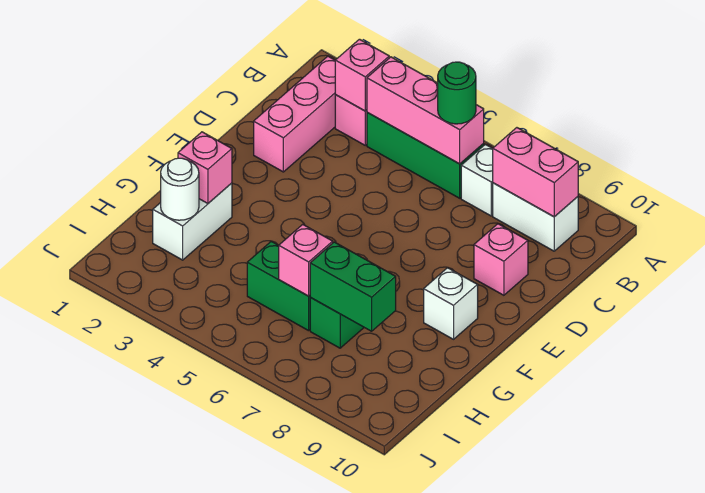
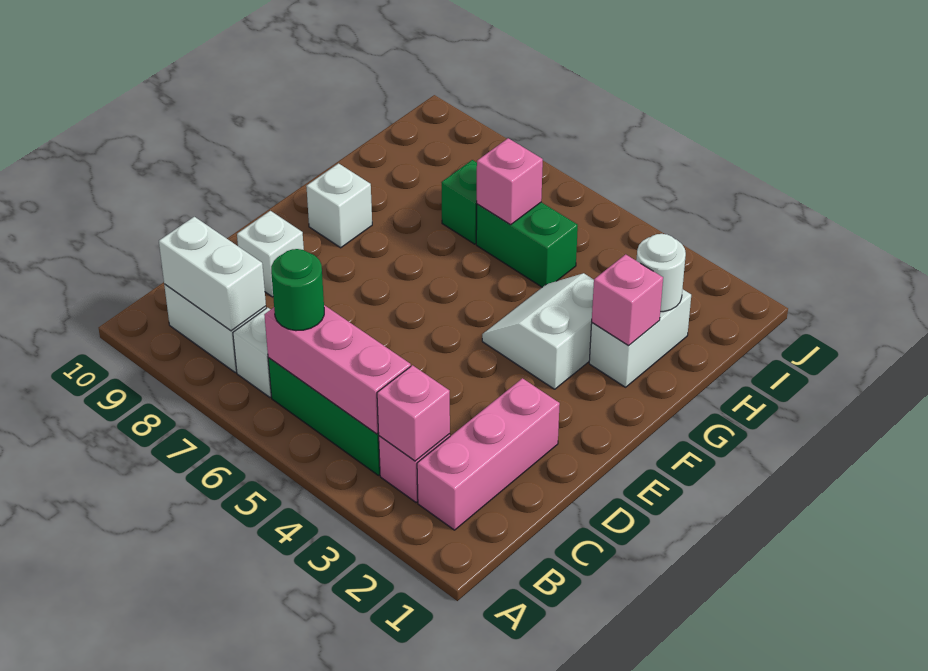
pink brick B8:B9 level 2 -> white brick B8:B9 level 2
pink brick D9 level 1 -> white brick D9 level 1
none -> white slope F3:G4 level 1 top 3
green brick H7:H8 level 2 -> none

